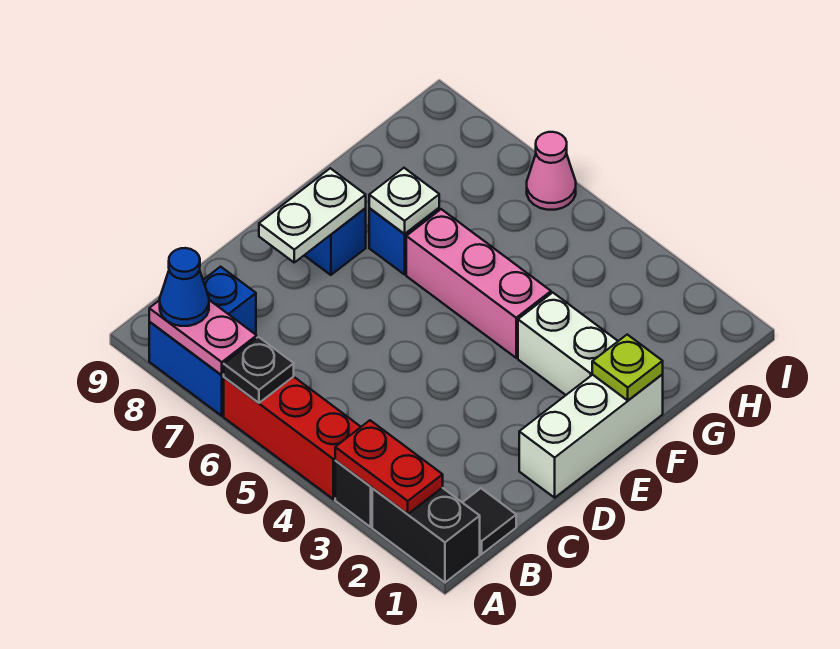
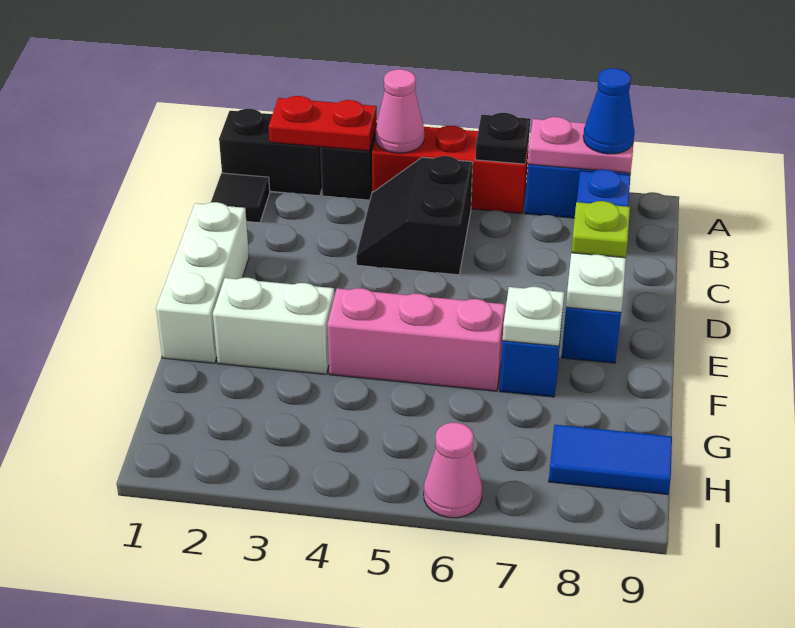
none -> pink cone A4 level 2
none -> black slope B4:C5 level 1 top 5
lime plate F1 level 2 -> lime plate D8 level 3
none -> blue tile H8:H9 level 1

